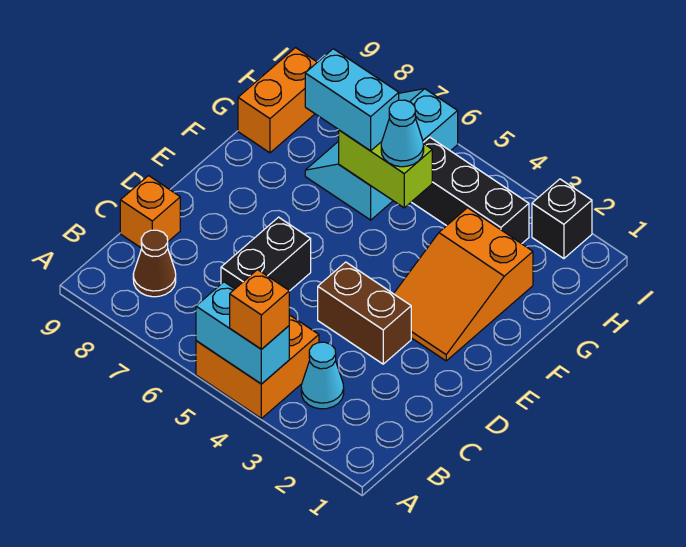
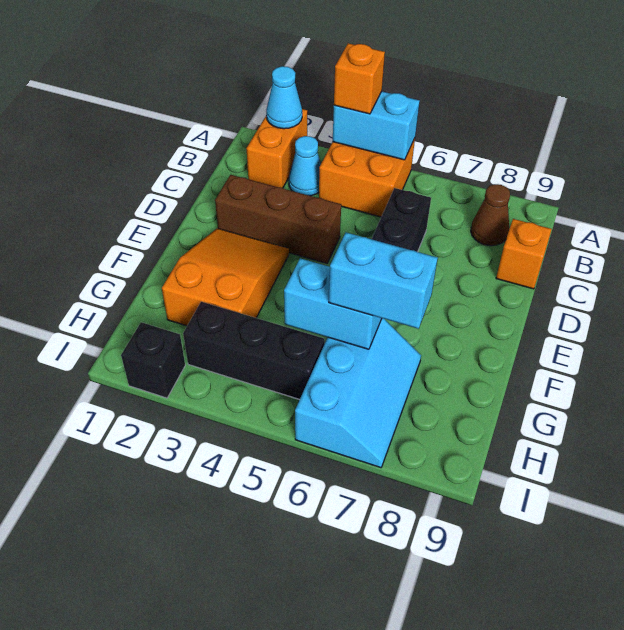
brown brick D3:D4 level 1 -> brown brick D2:D4 level 1
lime brick G5:G6 level 2 -> cyan brick G5:G6 level 2
cyan cone G5 level 3 -> cyan cone A2 level 2
orange brick G9:H9 level 1 -> orange brick A2:B2 level 1

